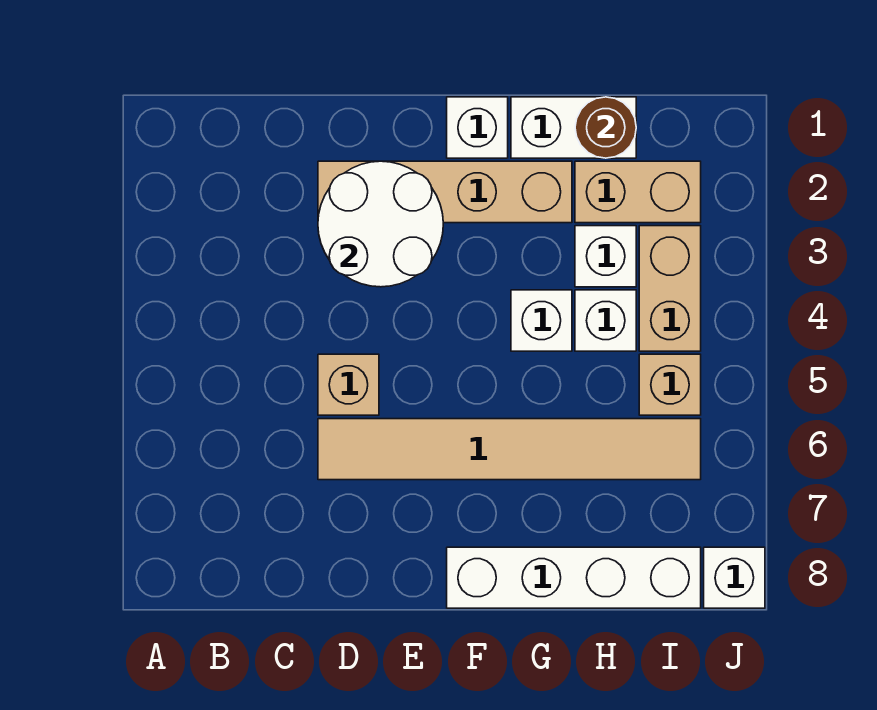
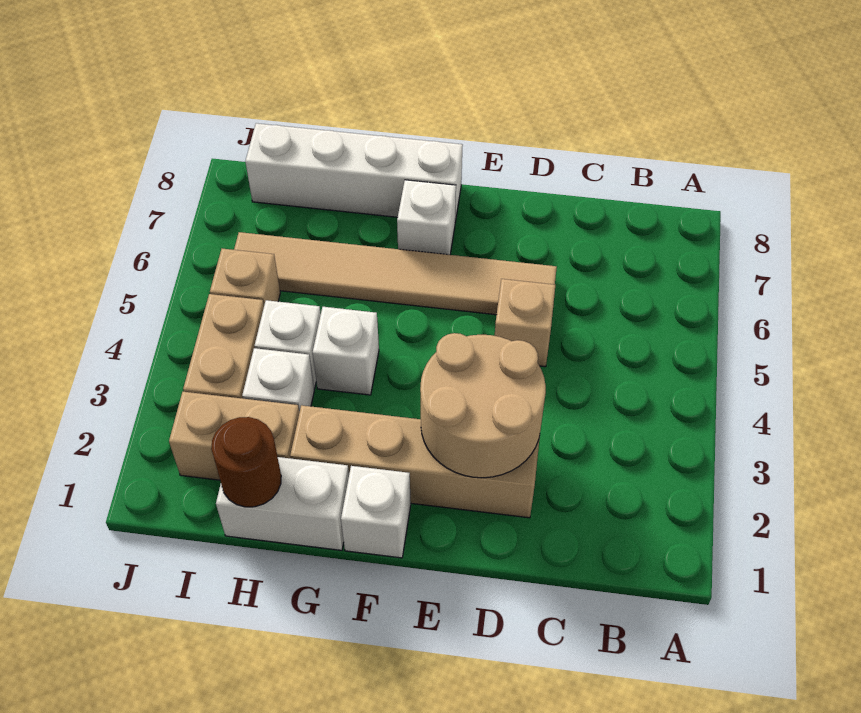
white round brick D2:E3 level 2 -> tan round brick D2:E3 level 2
white brick J8 level 1 -> white brick F7 level 1

